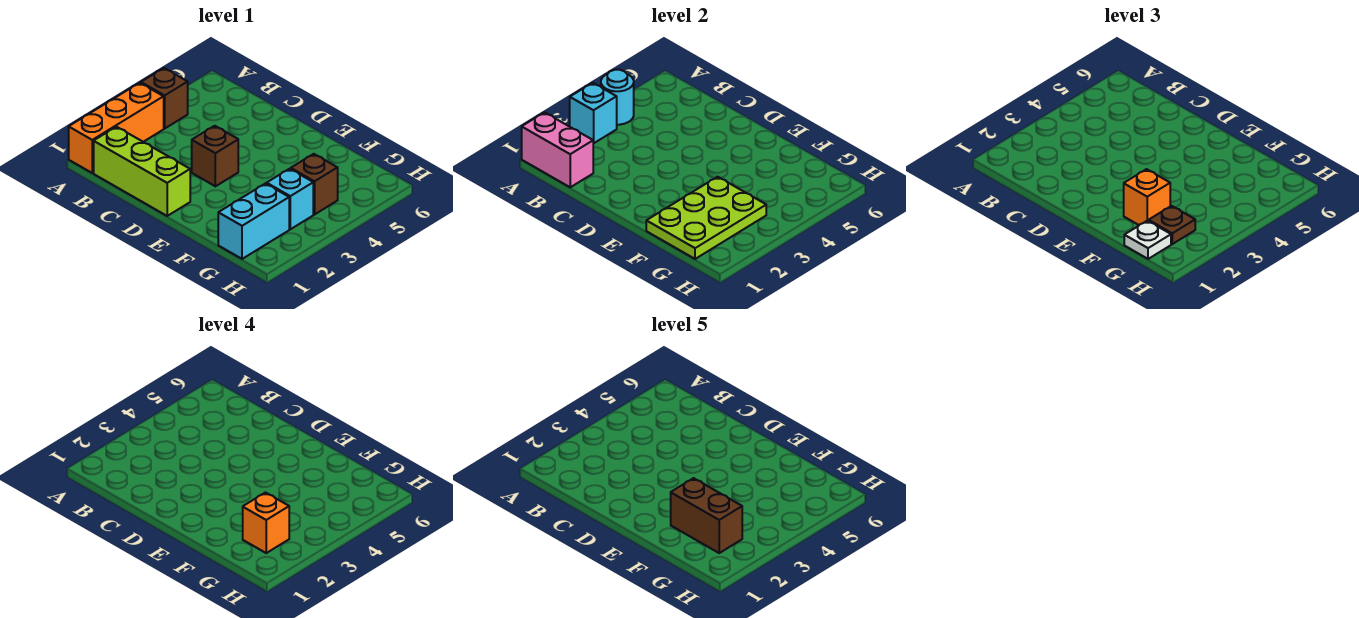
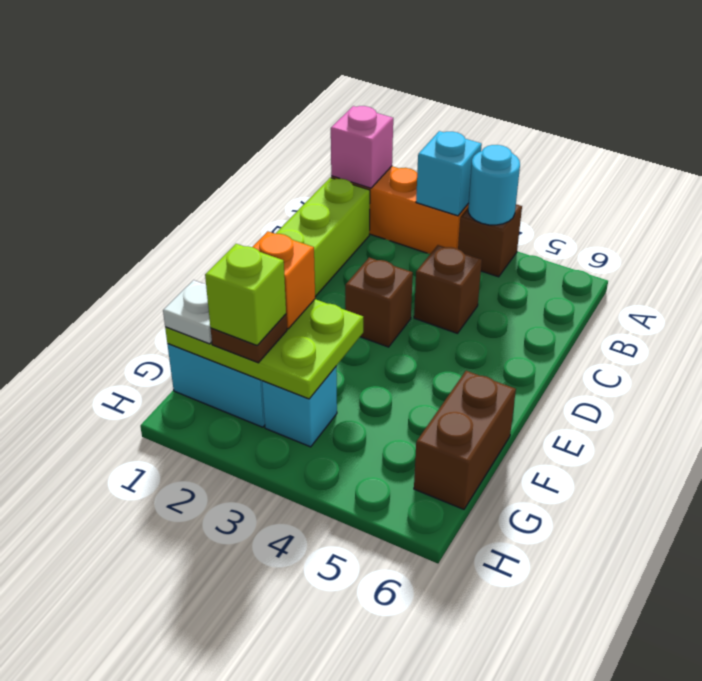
pink brick A1:B1 level 2 -> pink brick A1 level 2
brown brick F2:G2 level 5 -> brown brick F6:G6 level 1
orange brick G2 level 4 -> lime brick G2 level 4
brown brick G4 level 1 -> brown brick C4 level 1

